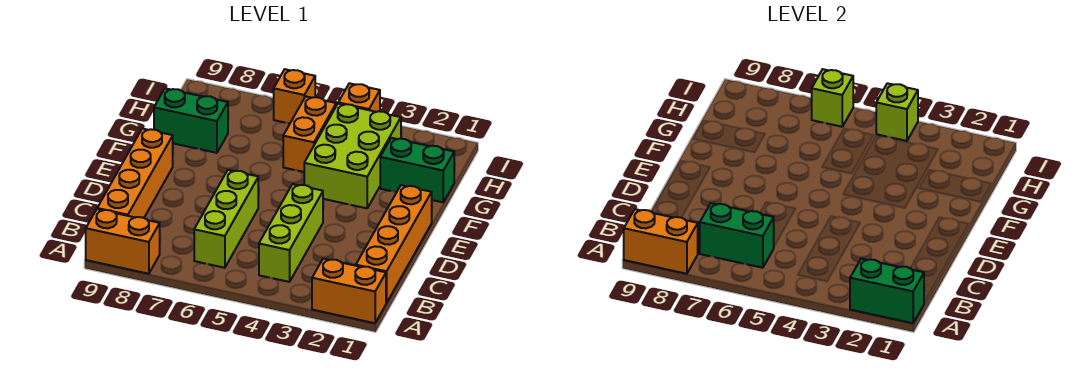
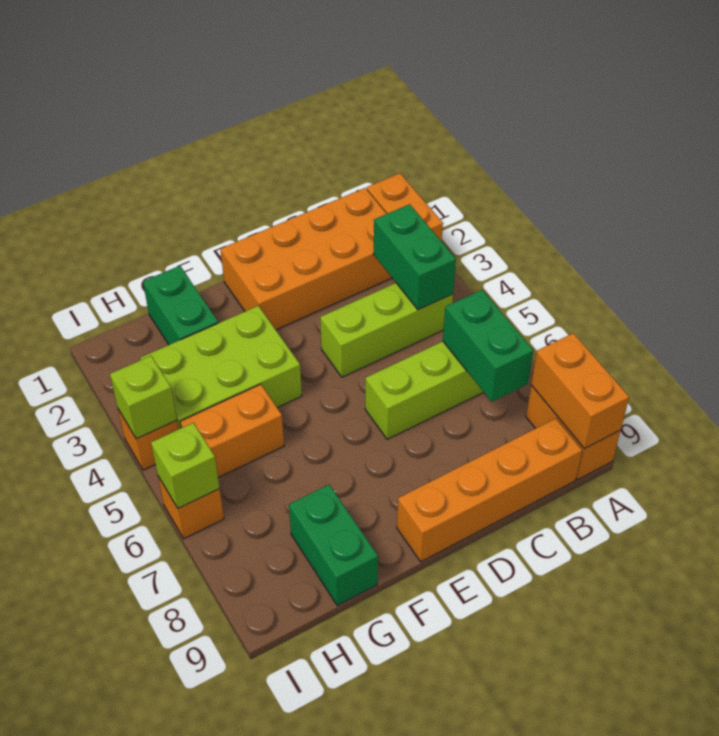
green brick A1:A2 level 2 -> green brick B3:B4 level 2
orange brick B1:E1 level 1 -> orange brick B1:E2 level 1

